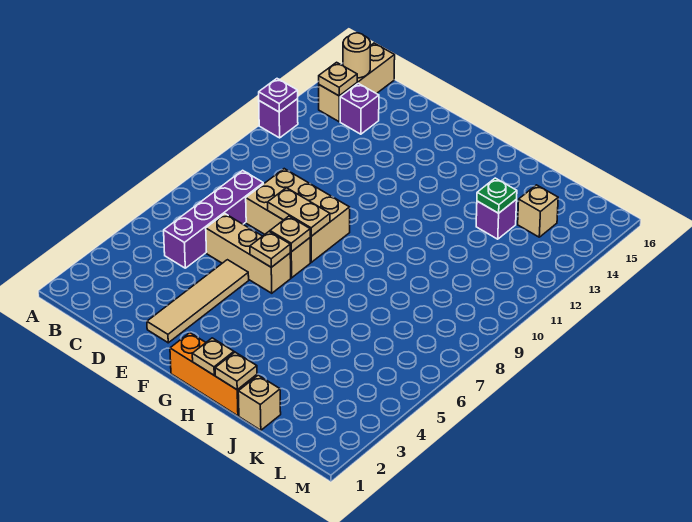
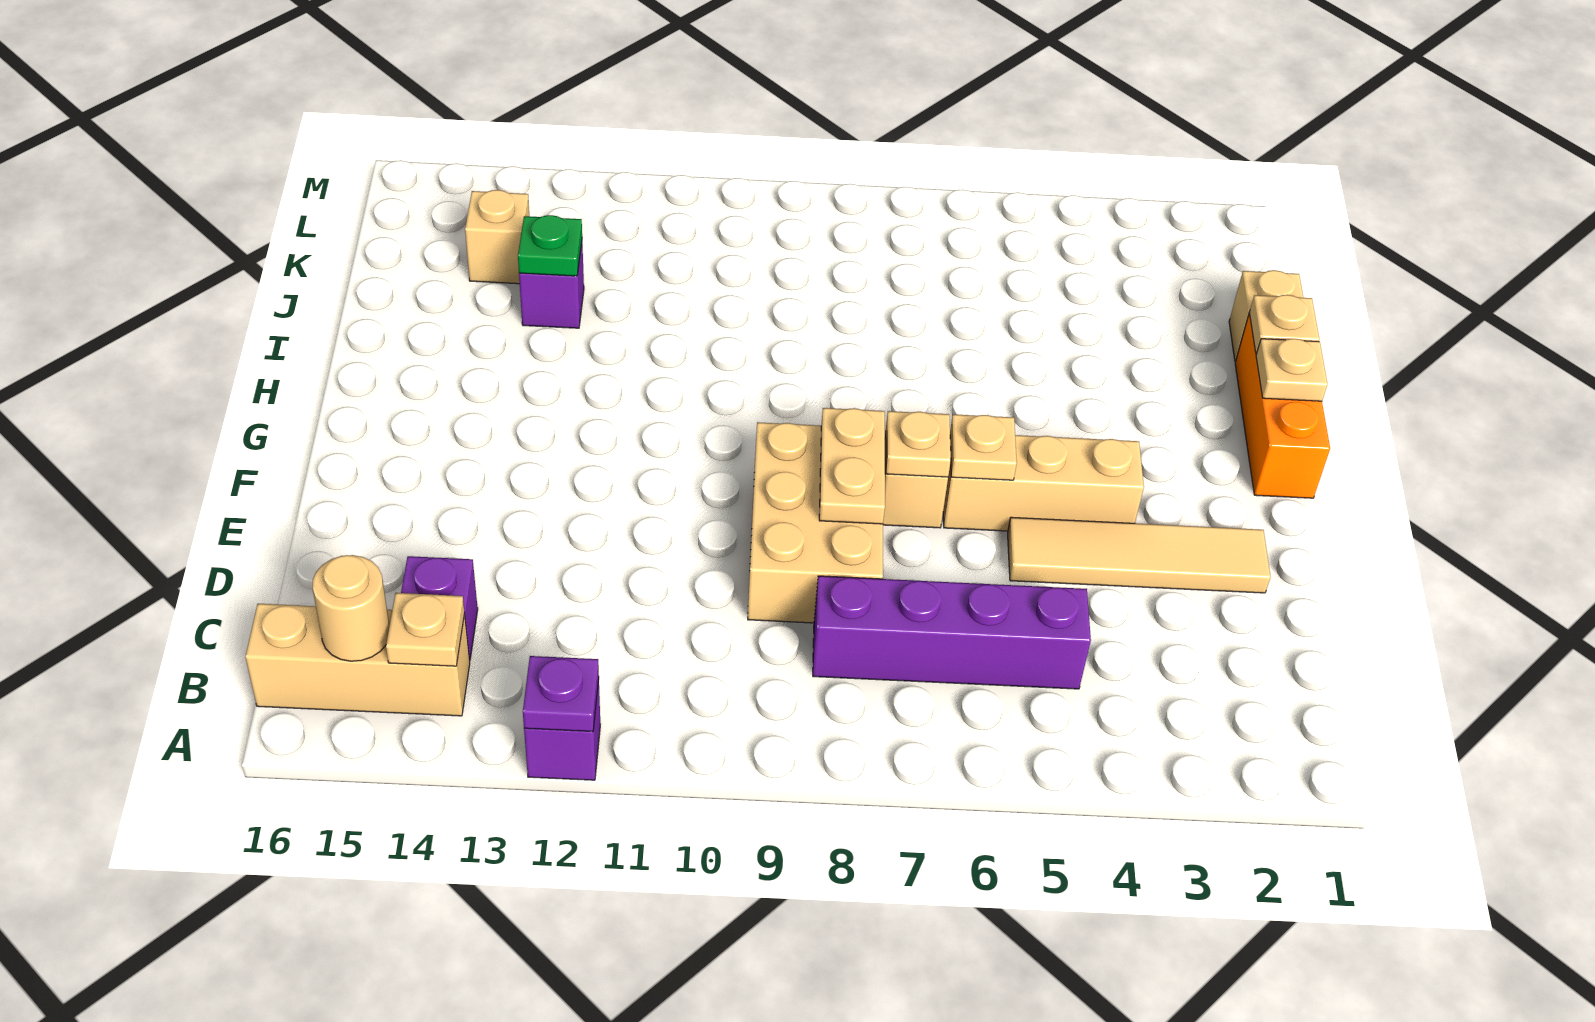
tan brick D6:F6 level 1 -> tan brick F4:F6 level 1

